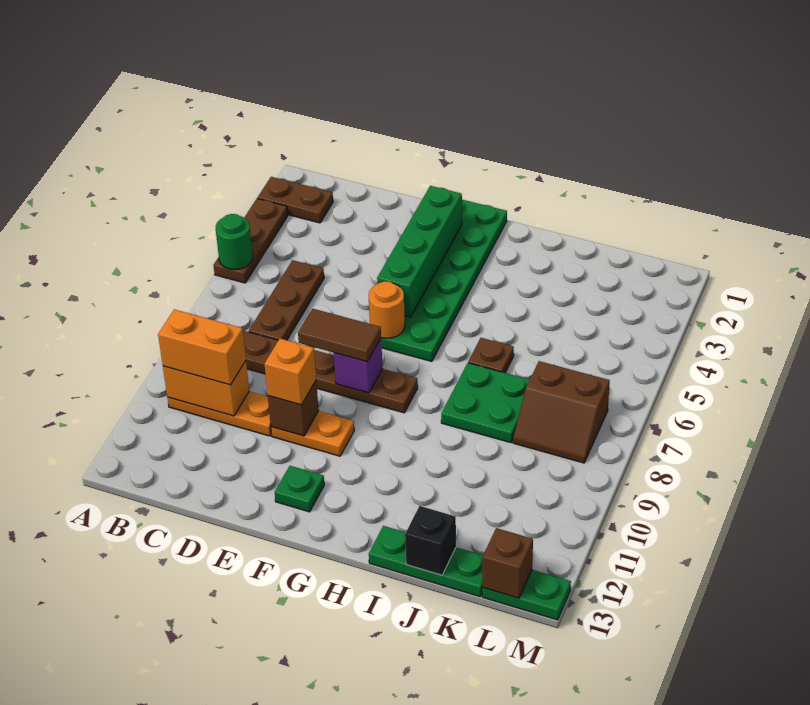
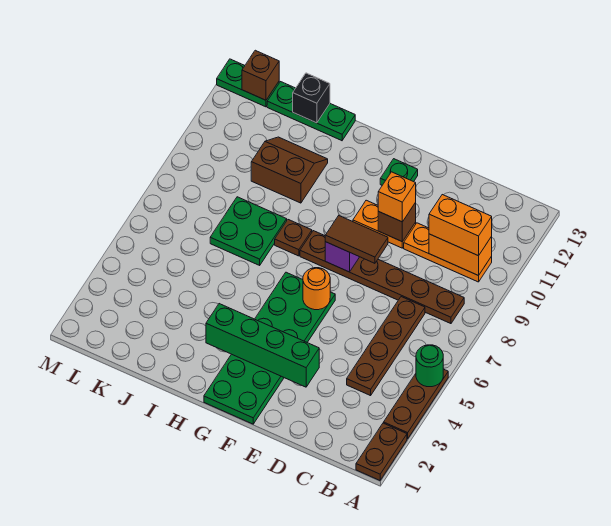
brown plate A2:B2 level 1 -> brown plate A1:A2 level 1
brown plate C5:C7 level 1 -> brown plate C4:C7 level 1
green brick F2:F5 level 2 -> green brick E3:H3 level 2
brown plate I6 level 1 -> brown plate H8 level 1
brown slope K7:L8 level 1 top 7 -> brown slope I10:J11 level 1 top 10

